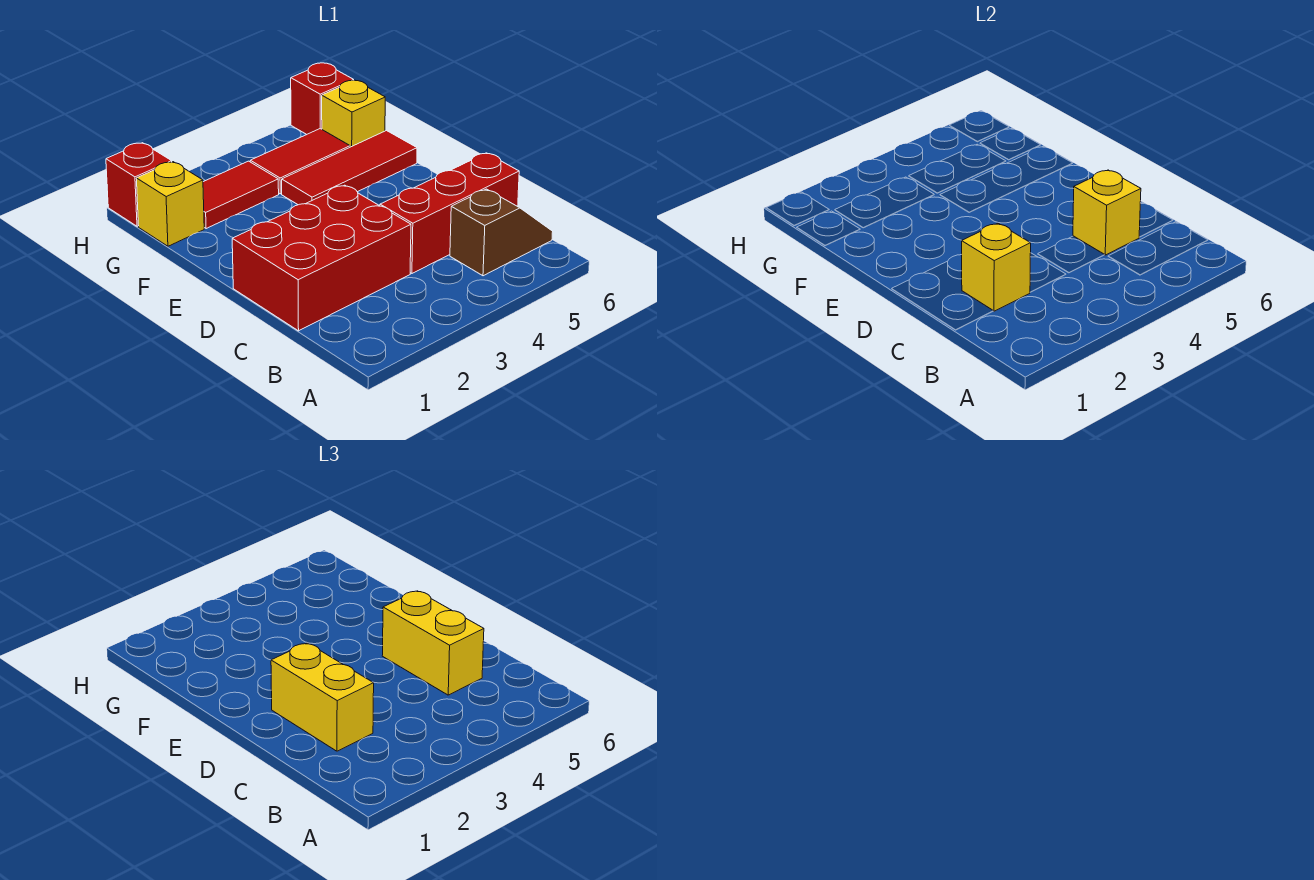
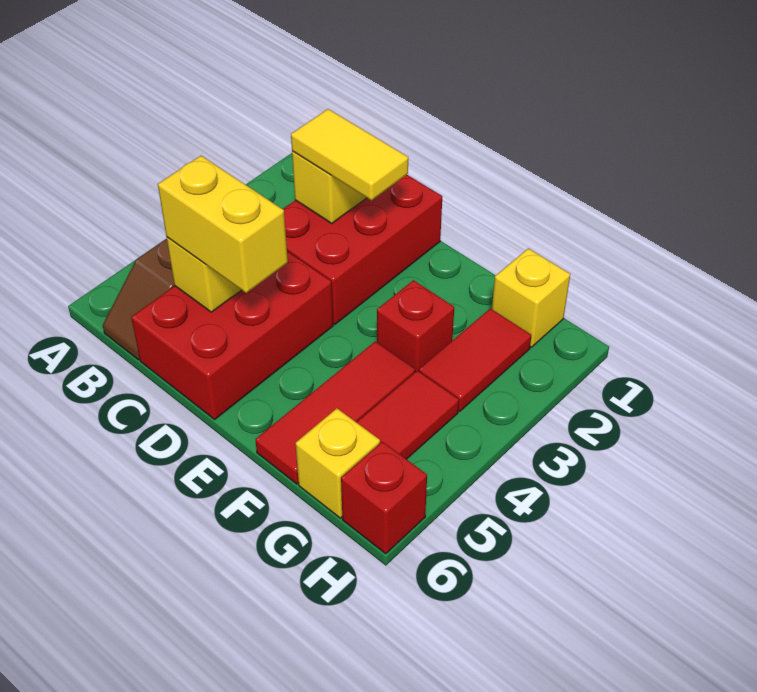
yellow brick C2:D2 level 3 -> yellow tile C2:D2 level 3
red brick C4:C6 level 1 -> red brick C4:D6 level 1
red brick H1 level 1 -> red brick F3 level 1

